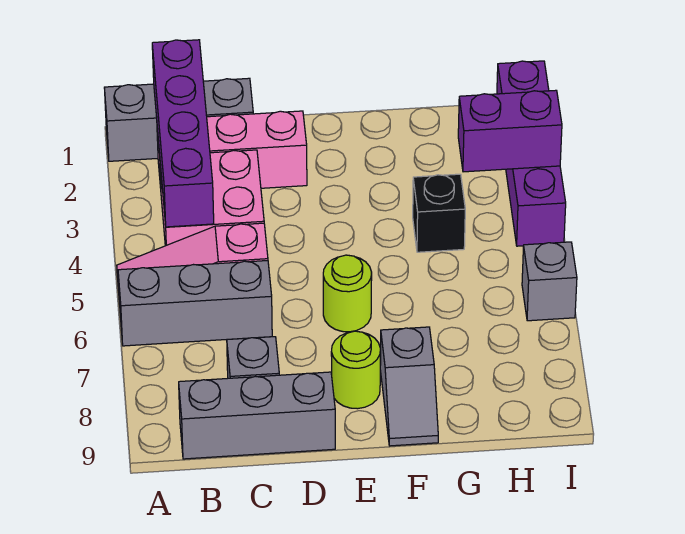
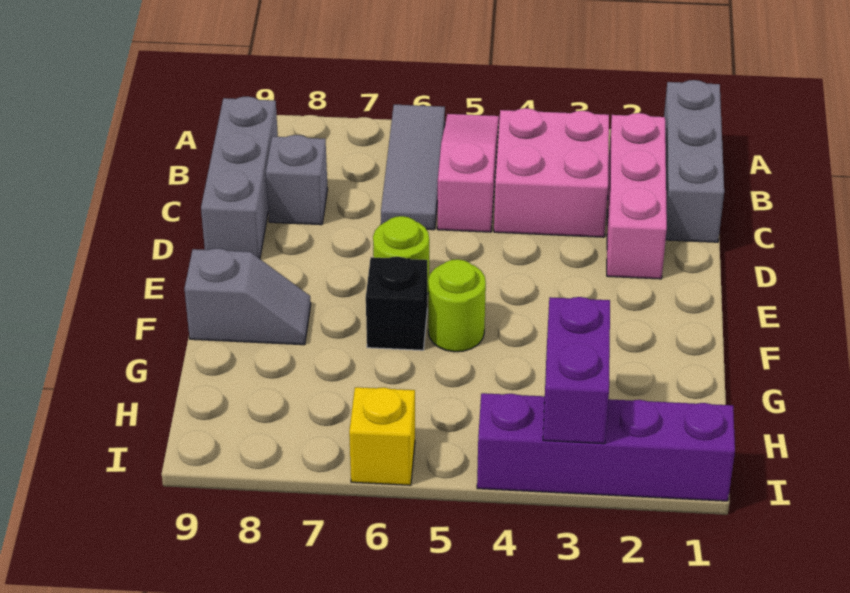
grey brick A6:C6 level 1 -> grey tile A6:C6 level 1
purple brick B1:B4 level 2 -> none
lime round brick E8 level 1 -> lime round brick F5 level 1
grey slope F8:F9 level 1 top 8 -> grey slope F8:F9 level 1 top 9
black brick G4 level 1 -> black brick F6 level 1
grey brick I6 level 1 -> yellow brick I6 level 1

